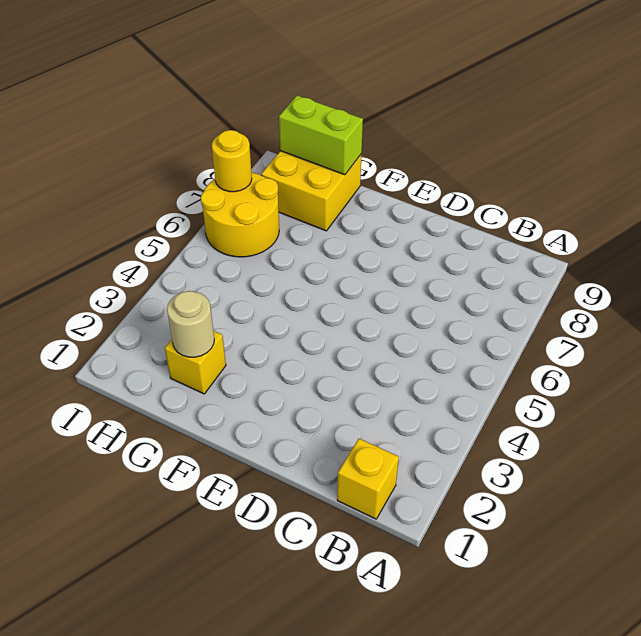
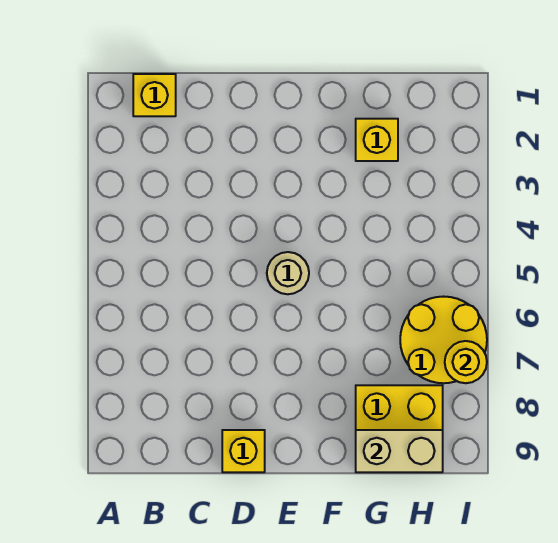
none -> yellow brick D9 level 1
tan round brick G2 level 2 -> tan round brick E5 level 1
lime brick G9:H9 level 2 -> tan brick G9:H9 level 2

